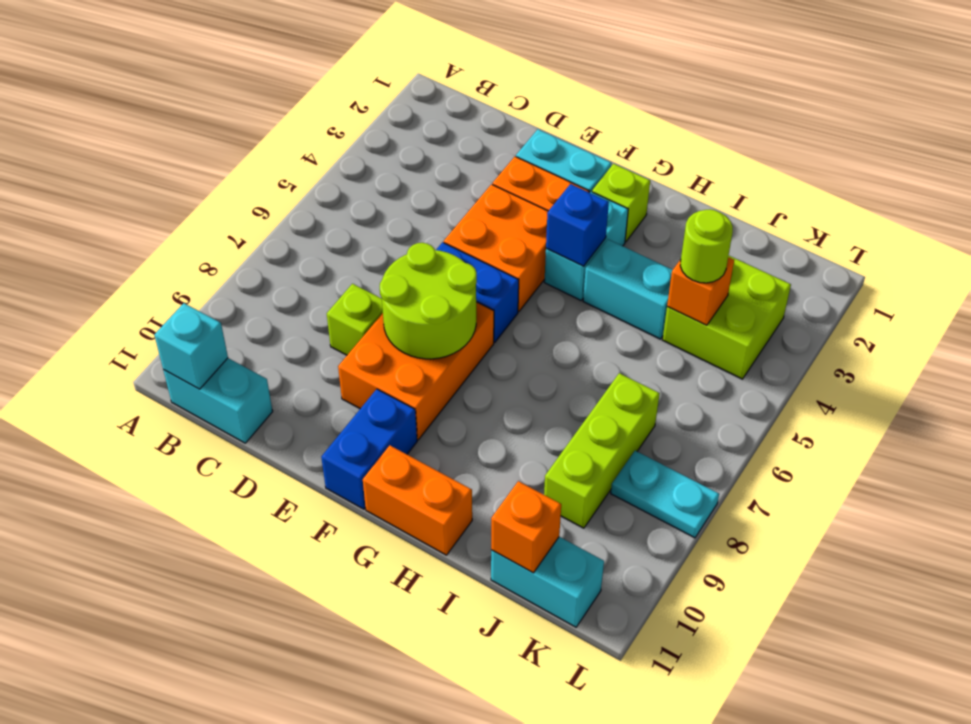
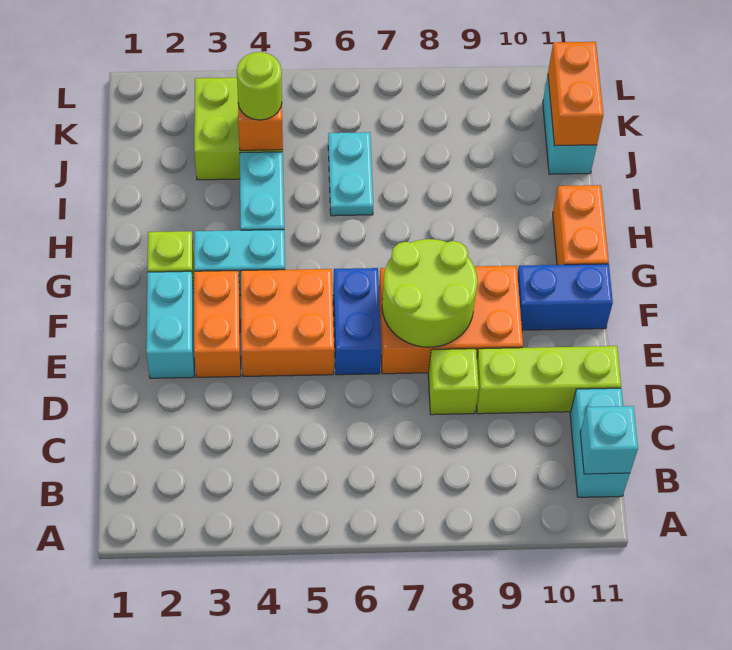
blue brick G4 level 2 -> none
lime brick J7:J9 level 1 -> lime brick D9:D11 level 1
orange brick J11 level 2 -> orange brick J11:K11 level 2
cyan plate K8:L8 level 1 -> cyan plate I6:J6 level 1

